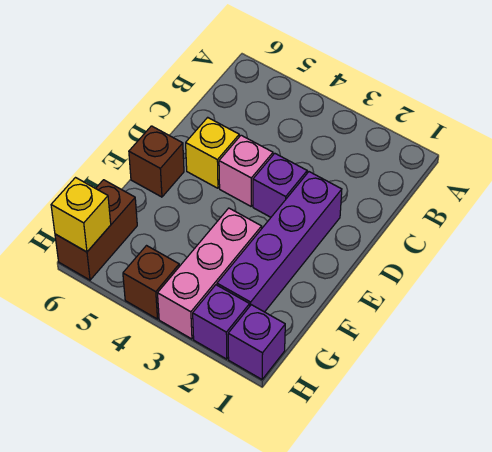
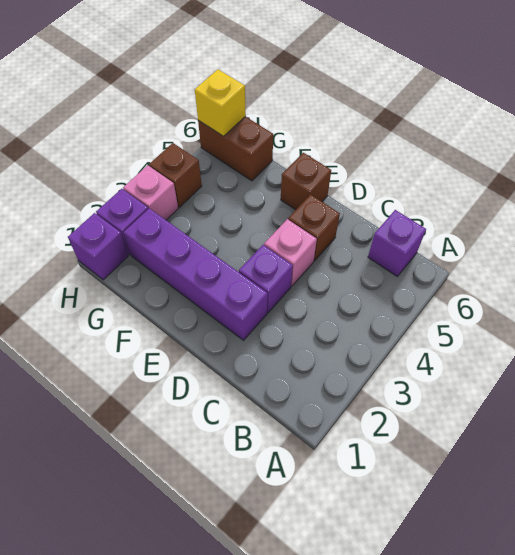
none -> purple brick B6 level 1
yellow brick D5 level 1 -> brown brick D5 level 1
pink brick F3:H3 level 1 -> pink brick H3 level 1

